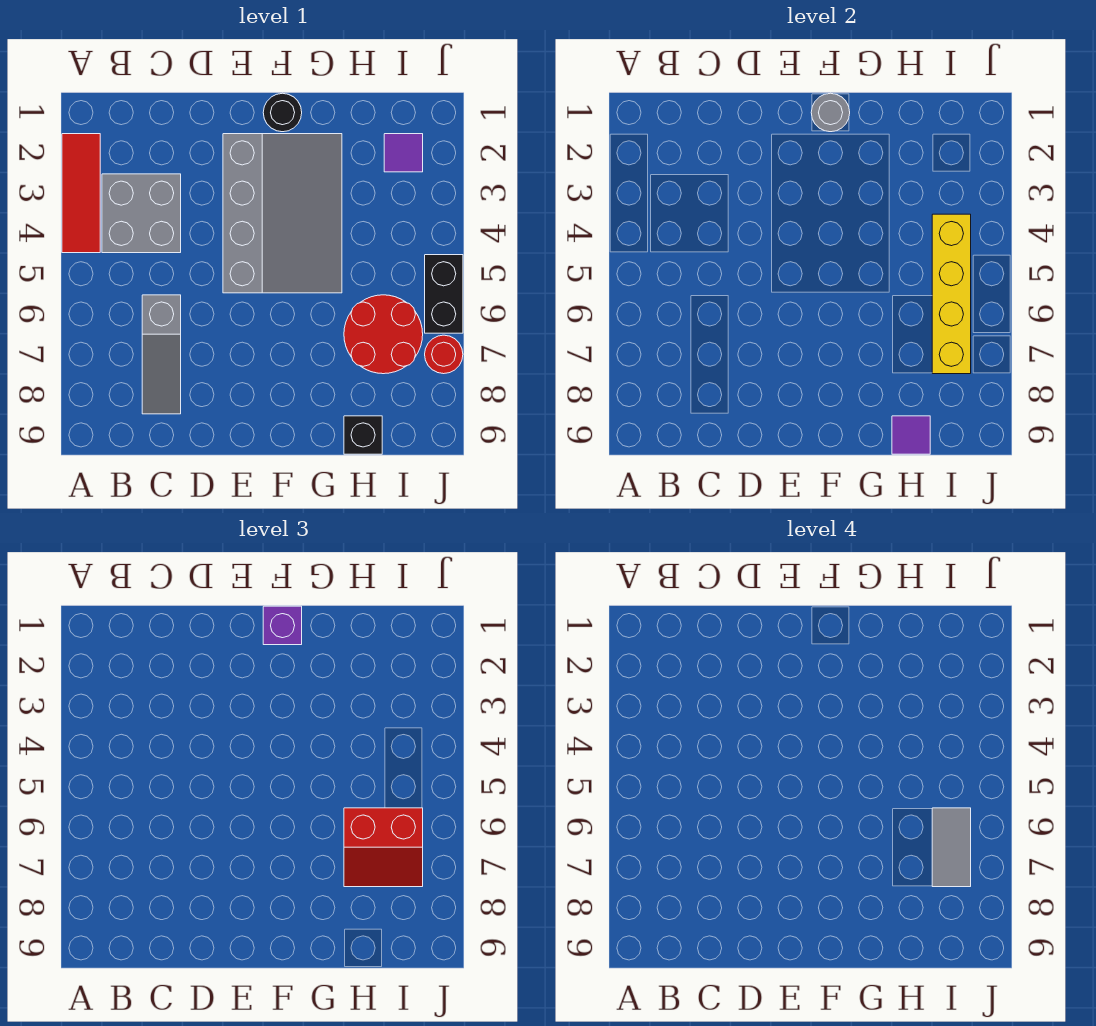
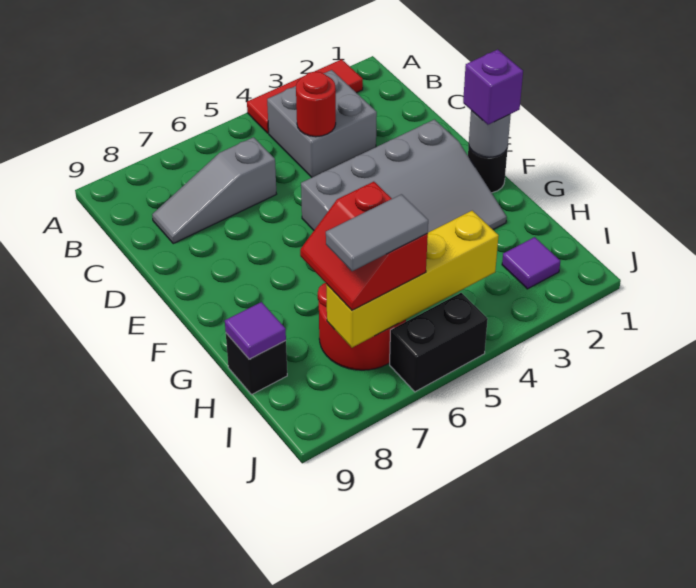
red round brick J7 level 1 -> red round brick C4 level 2

